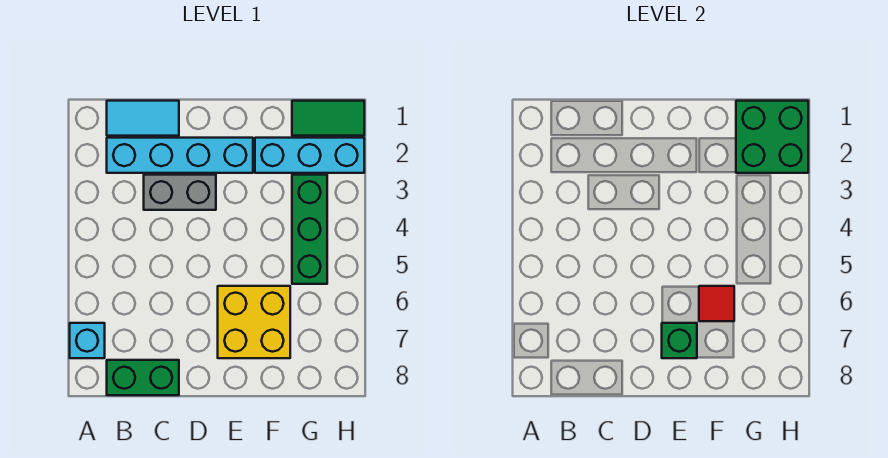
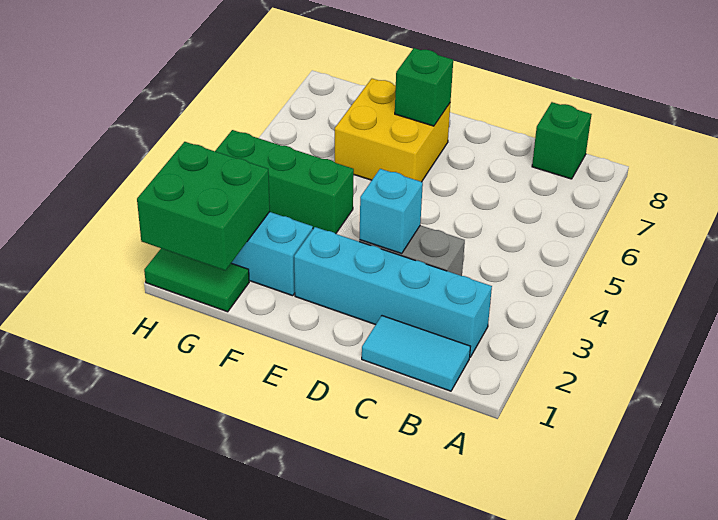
cyan brick A7 level 1 -> cyan brick D3 level 2
green brick B8:C8 level 1 -> green brick B8 level 1
red tile F6 level 2 -> none
green brick G3:G5 level 1 -> green brick F4:H4 level 1

